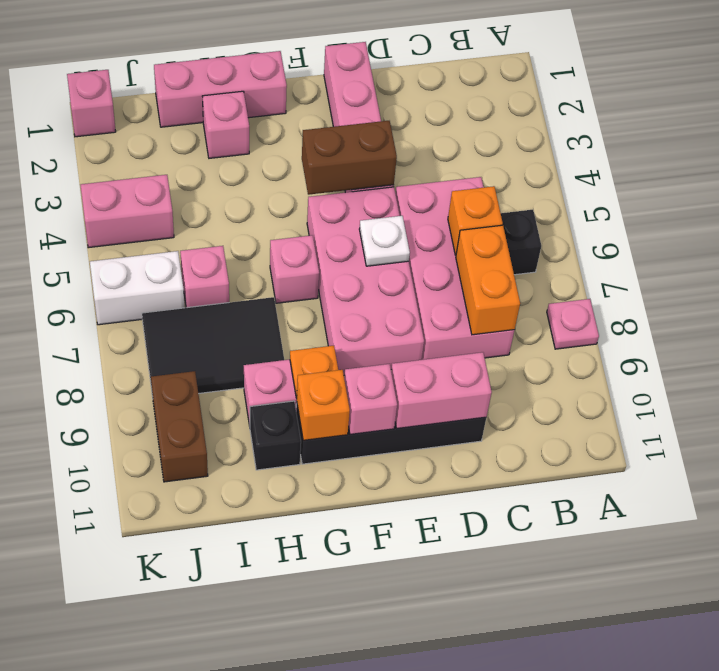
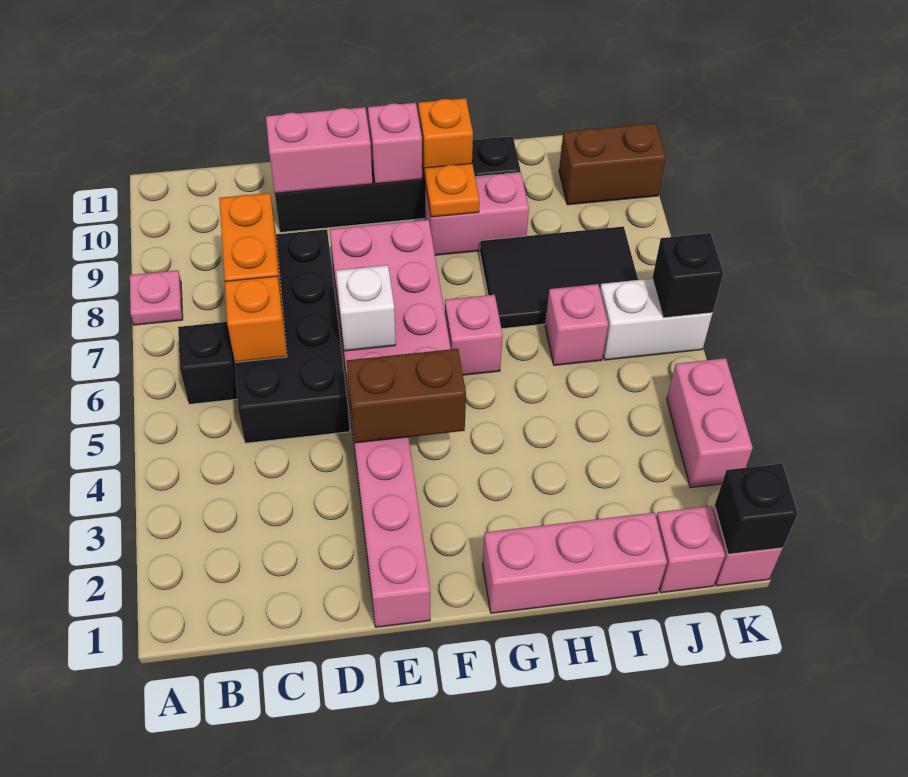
pink brick C5:D8 level 1 -> black brick C5:D8 level 1
white plate E6 level 2 -> white brick E6 level 2
pink brick H2 level 1 -> pink brick J1 level 1
pink brick J4:K4 level 1 -> pink brick K3:K4 level 1
brown brick J9:J10 level 1 -> brown brick J10:K10 level 1
none -> black brick K1 level 2
none -> black brick K6 level 2

